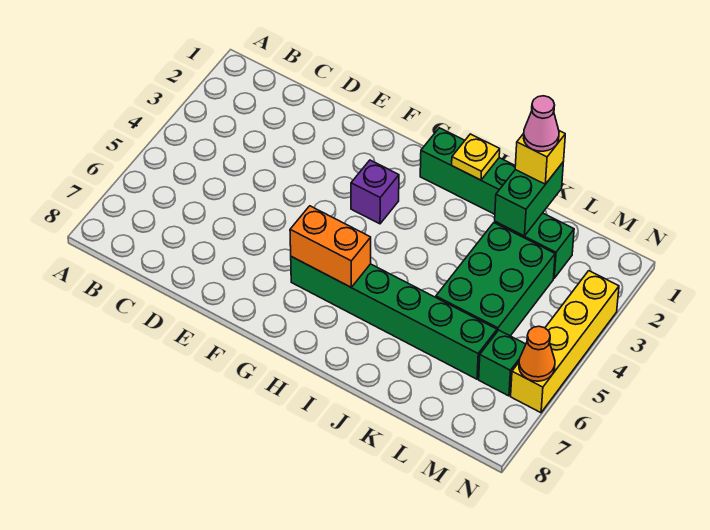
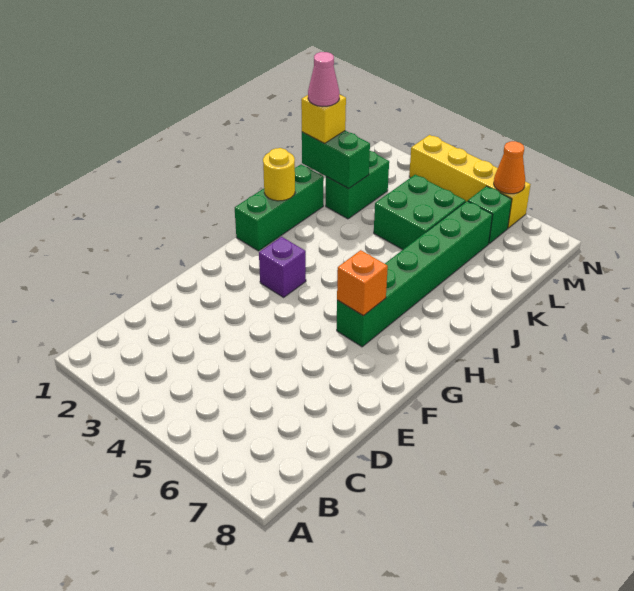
orange brick G6:H6 level 2 -> orange brick G6 level 2
yellow plate I1 level 2 -> yellow round brick I1 level 2
green brick K3:L5 level 1 -> green brick K4:L5 level 1

